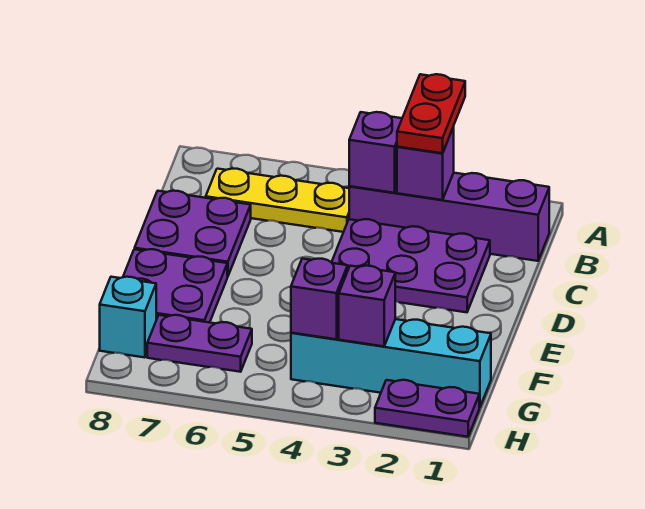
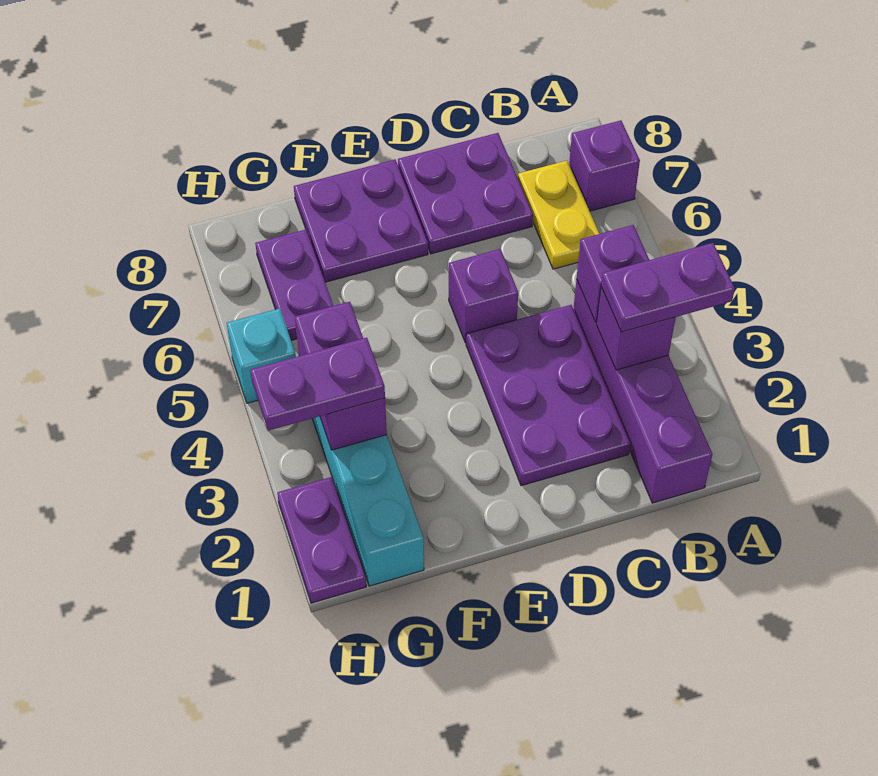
red plate A3:B3 level 3 -> purple plate A3:B3 level 3
none -> purple brick A7 level 1
yellow plate B5:B7 level 1 -> yellow plate B6:B7 level 1
none -> purple brick D5 level 1
none -> purple plate G3:H3 level 3
cyan brick G8 level 1 -> cyan brick H5 level 1

